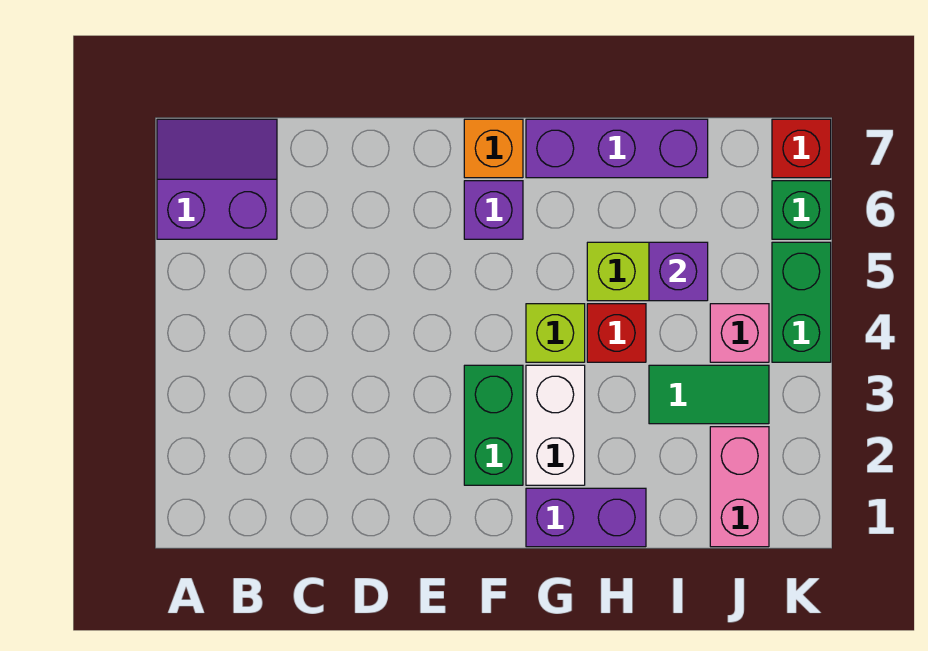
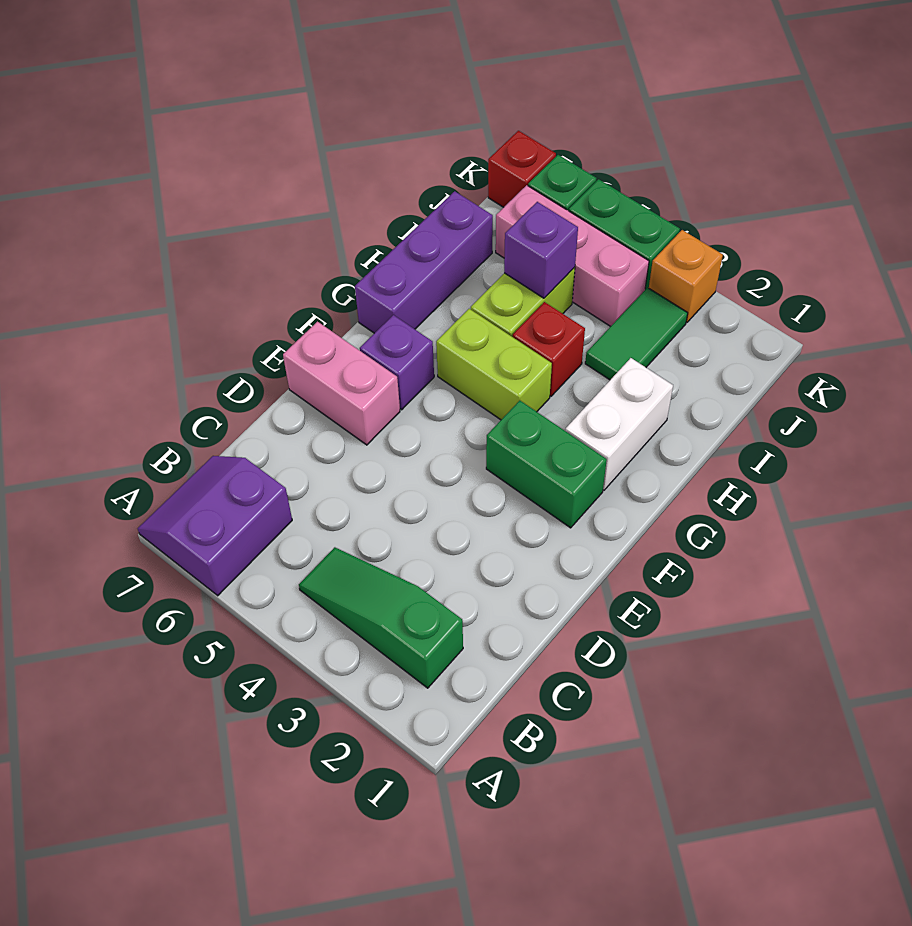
none -> green slope B2:B4 level 1 top 2
orange brick F7 level 1 -> orange brick K3 level 1
purple brick G1:H1 level 1 -> none
white brick G2:G3 level 1 -> white brick G2:H2 level 1
lime brick G4 level 1 -> lime brick G4:G5 level 1
pink brick J1:J2 level 1 -> pink brick E6:E7 level 1
pink brick J4 level 1 -> pink brick J4:J6 level 1

